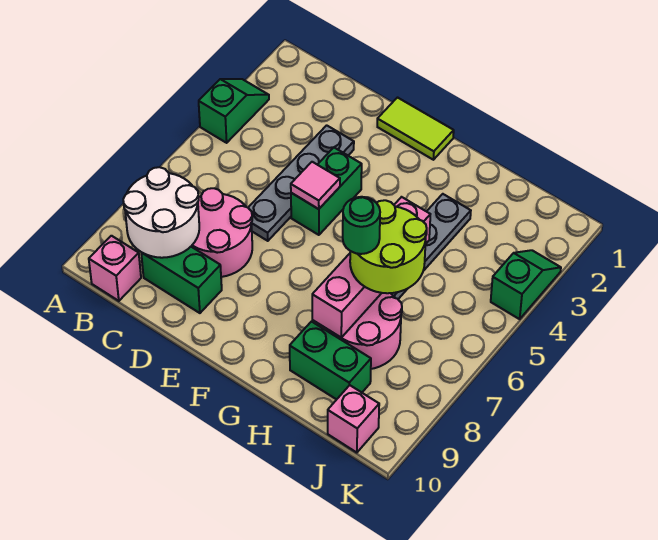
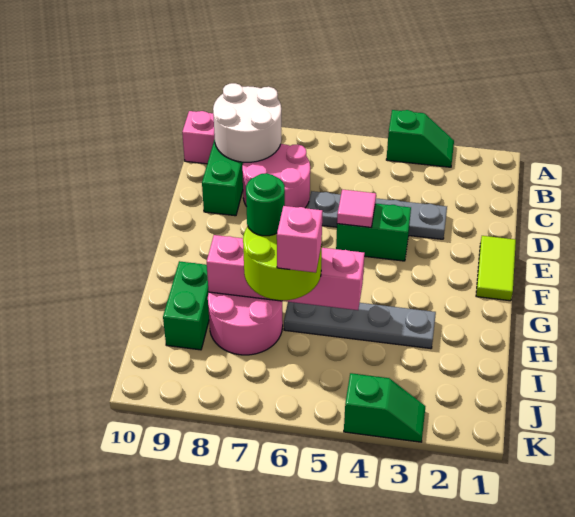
pink brick J10 level 1 -> pink brick I6 level 4

